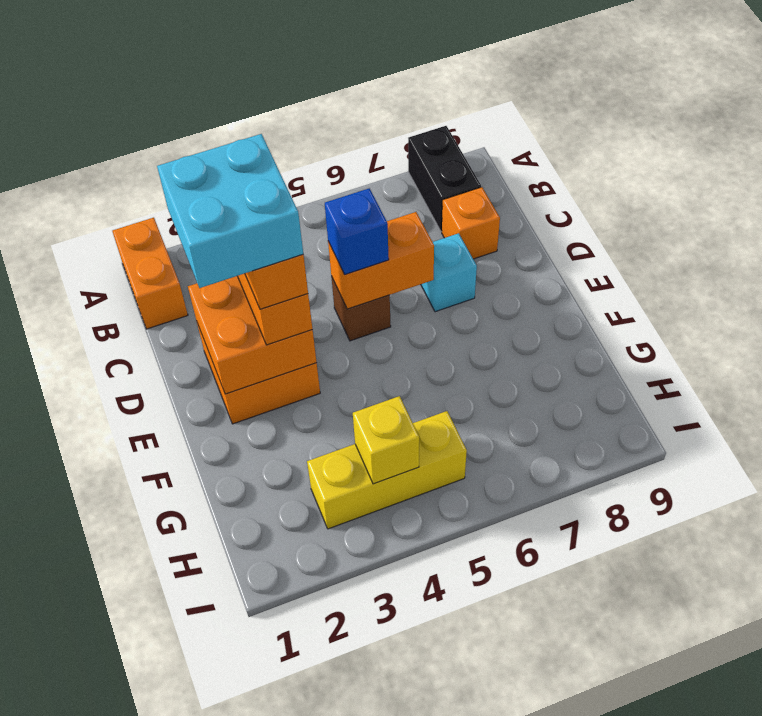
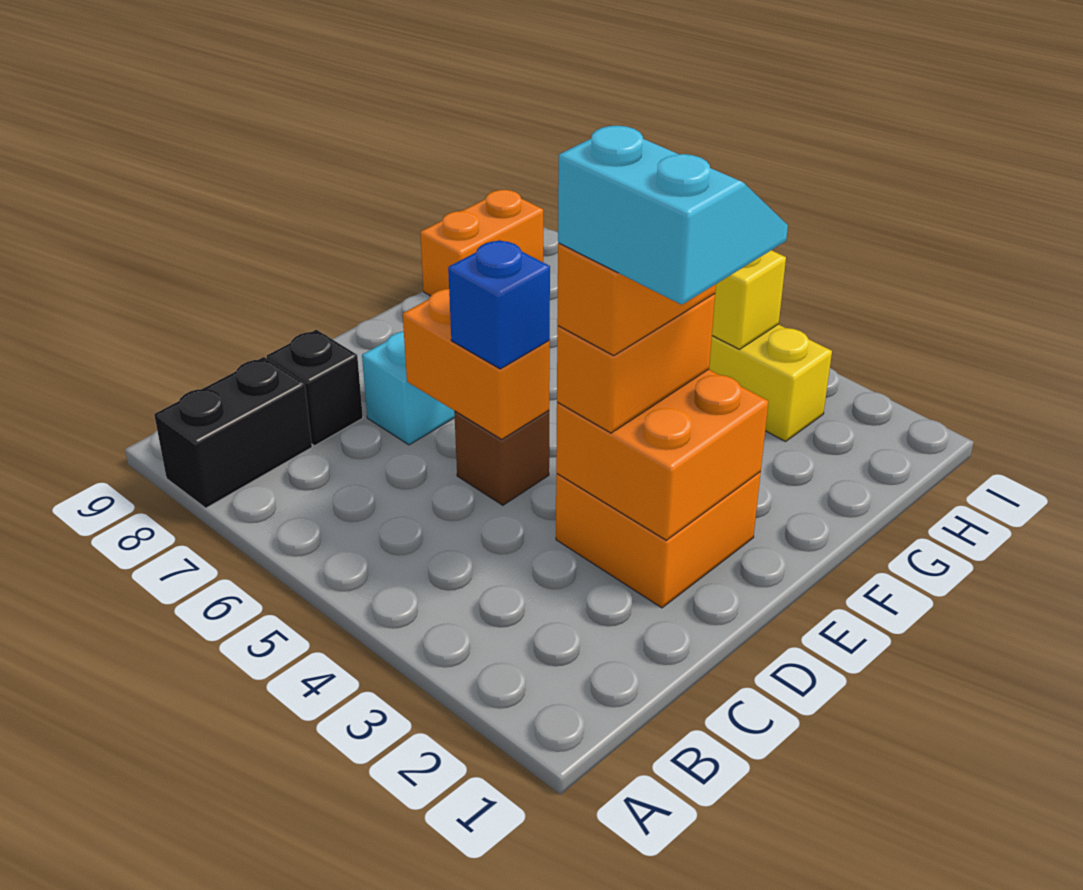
orange brick A1:B1 level 1 -> orange brick G9:H9 level 1
orange brick C8 level 1 -> black brick C8 level 1
cyan brick D2:E3 level 5 -> cyan slope D2:E3 level 5 top D

